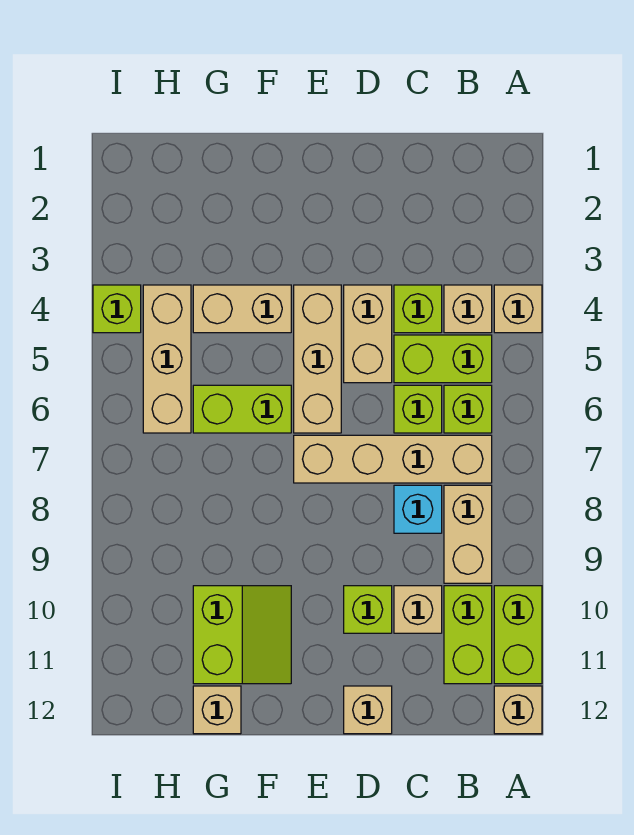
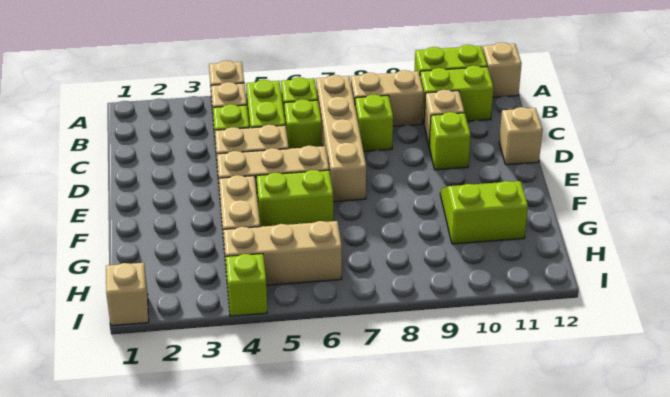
cyan brick C8 level 1 -> lime brick C8 level 1
lime brick F6:G6 level 1 -> lime brick F5:F6 level 1
tan brick G12 level 1 -> tan brick I1 level 1

